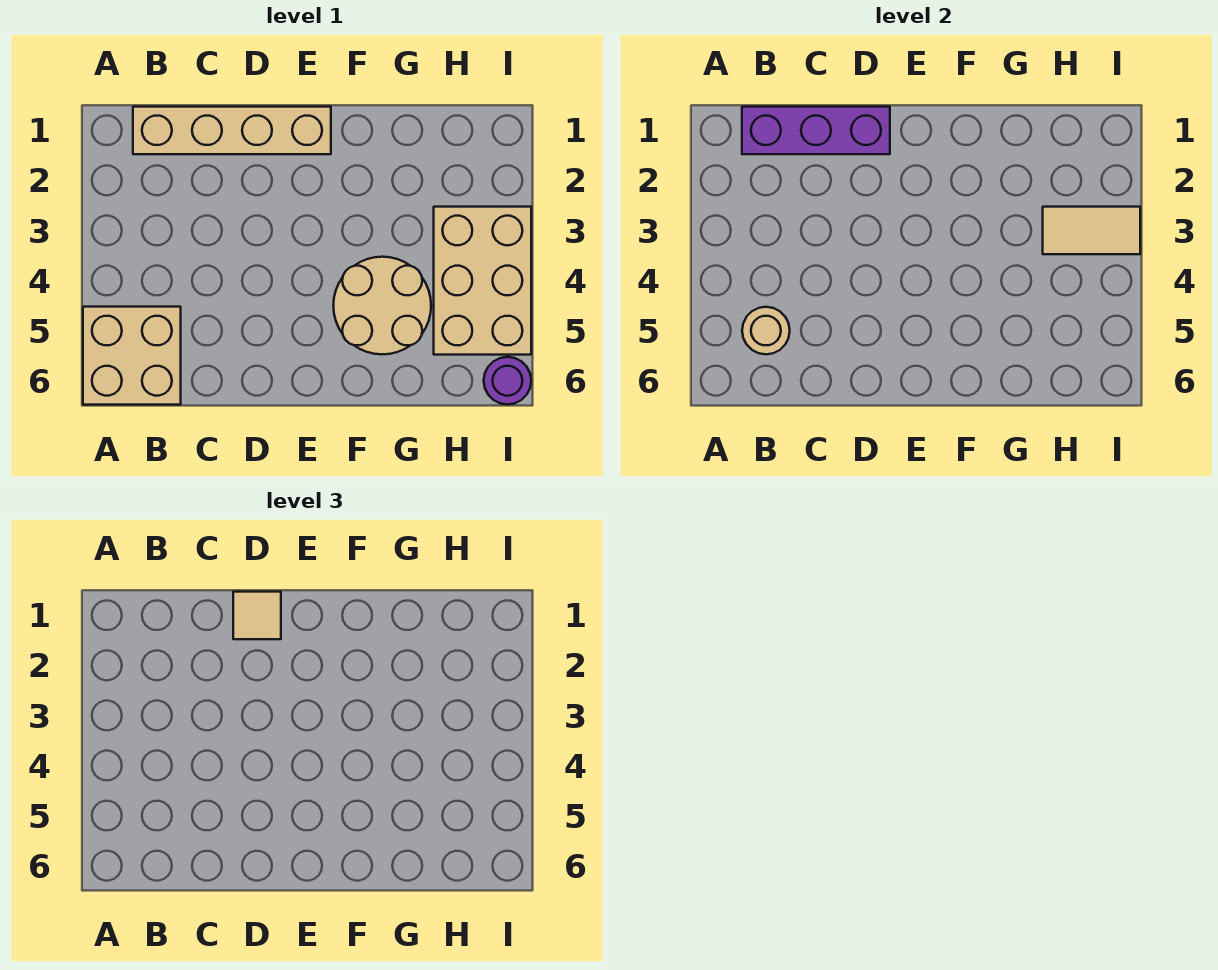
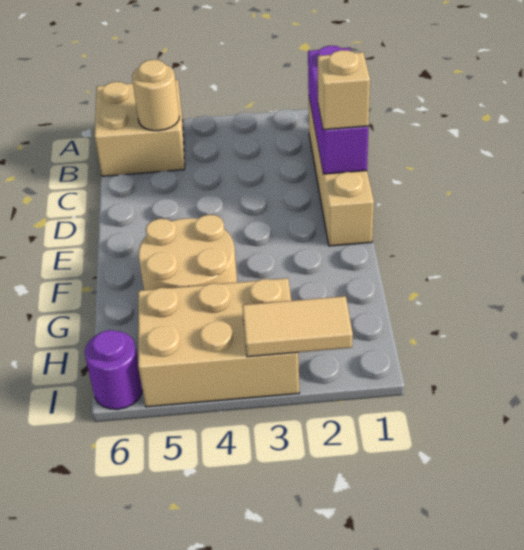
tan tile D1 level 3 -> tan brick D1 level 3
tan tile H3:I3 level 2 -> tan tile I2:I3 level 2

